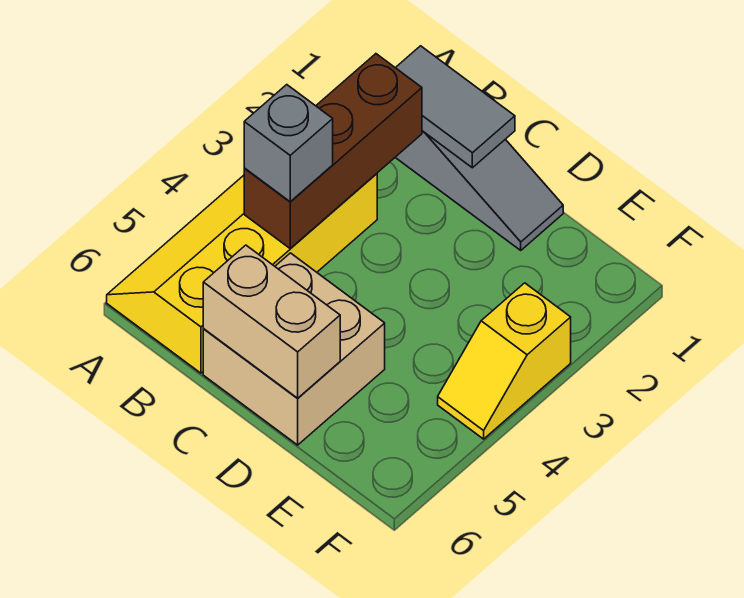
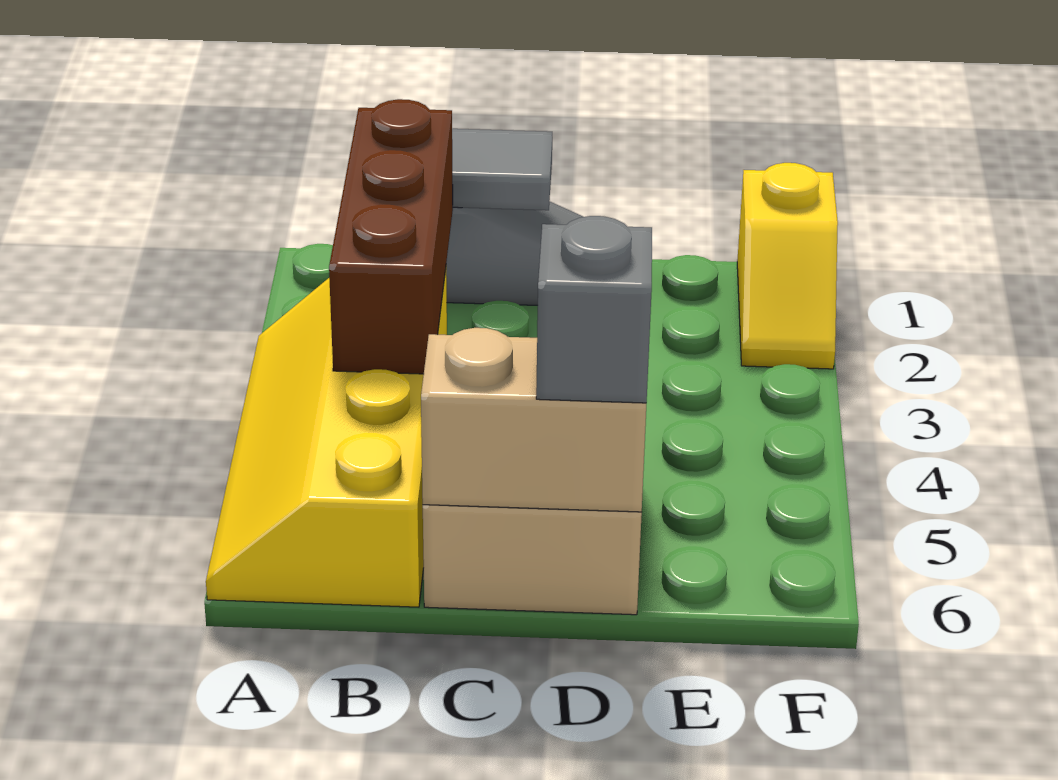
grey brick B4 level 3 -> grey brick D6 level 3
yellow slope F3:F4 level 1 top 3 -> yellow slope F1:F2 level 1 top 1

